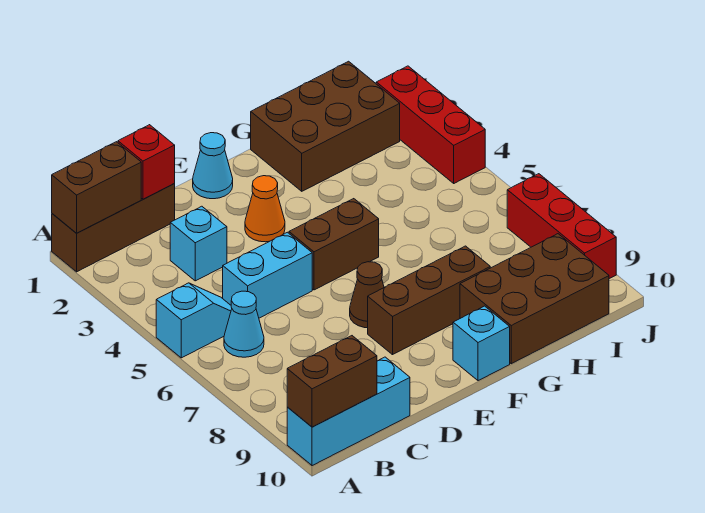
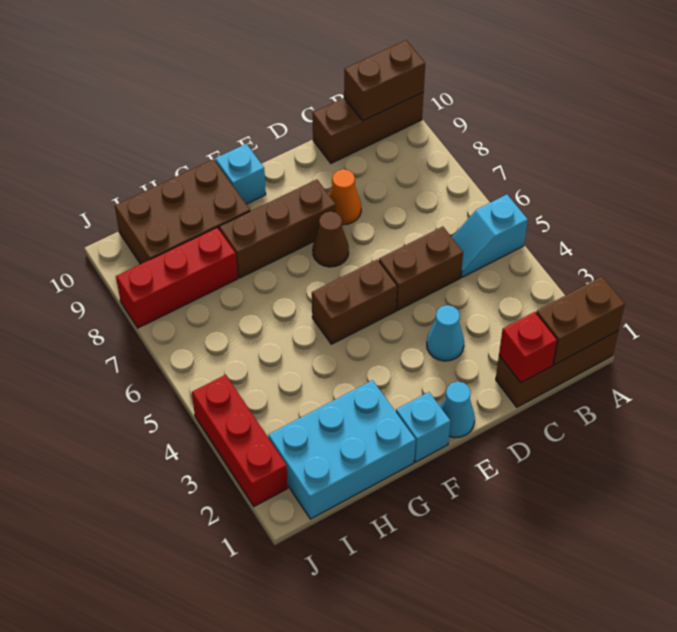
cyan brick A10:C10 level 1 -> brown brick A10:C10 level 1
cyan cone B6 level 1 -> cyan cone D3 level 1
cyan brick C3 level 1 -> cyan brick F1 level 1
cyan brick C5:D5 level 1 -> brown brick C5:D5 level 1
orange cone E3 level 1 -> orange cone D8 level 1
brown brick G1:I2 level 1 -> cyan brick G1:I2 level 1
red brick J7:J9 level 1 -> red brick H8:J8 level 1

